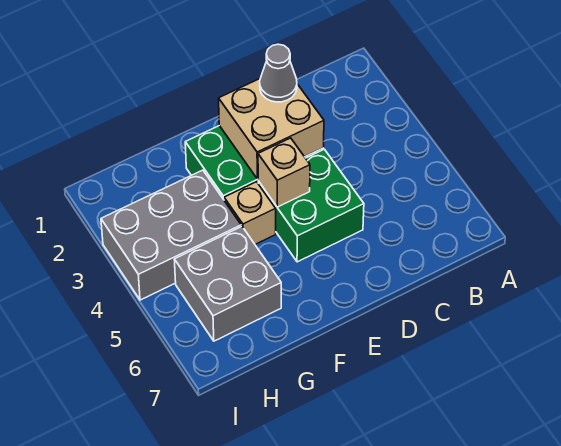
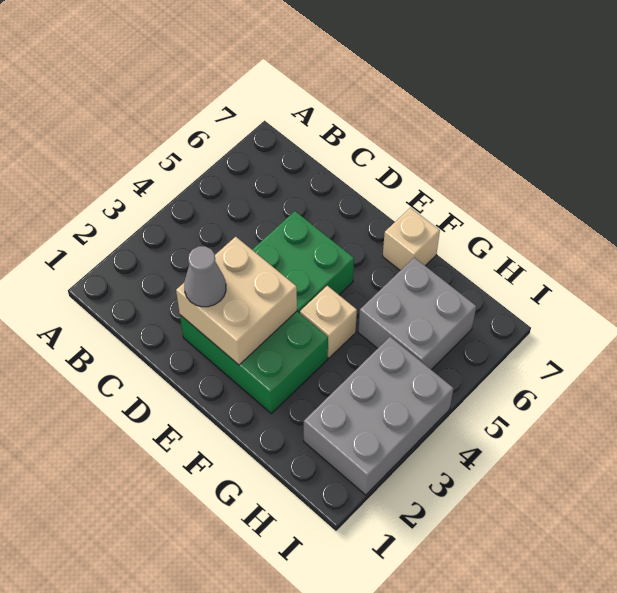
tan brick E4 level 2 -> tan brick F7 level 1
grey brick G3:I4 level 1 -> grey brick H2:I4 level 1

